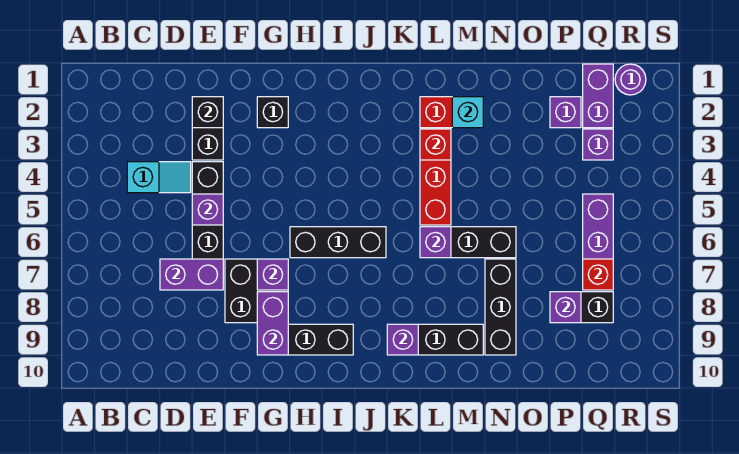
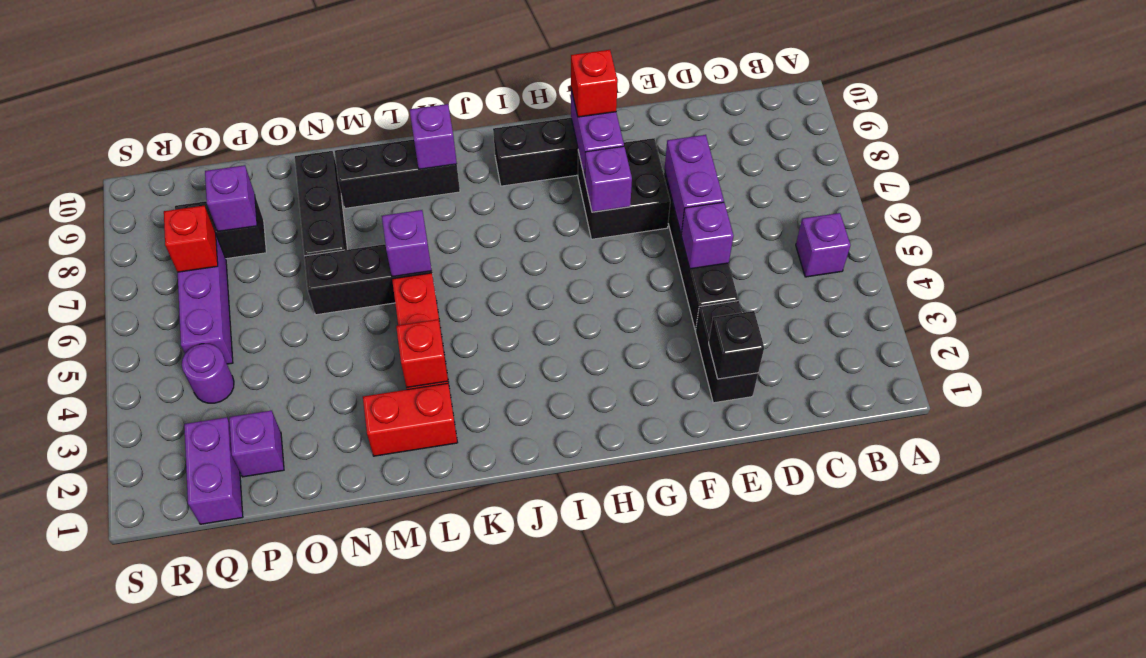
cyan slope C4:D4 level 1 top C -> none
purple brick D7:E7 level 2 -> purple brick E6:E7 level 2
black brick G2 level 1 -> none
none -> red brick G9 level 3
black brick H6:J6 level 1 -> none
cyan brick M2 level 2 -> none
purple brick Q3 level 1 -> purple brick B5 level 1
purple round brick R1 level 1 -> purple round brick Q4 level 1

